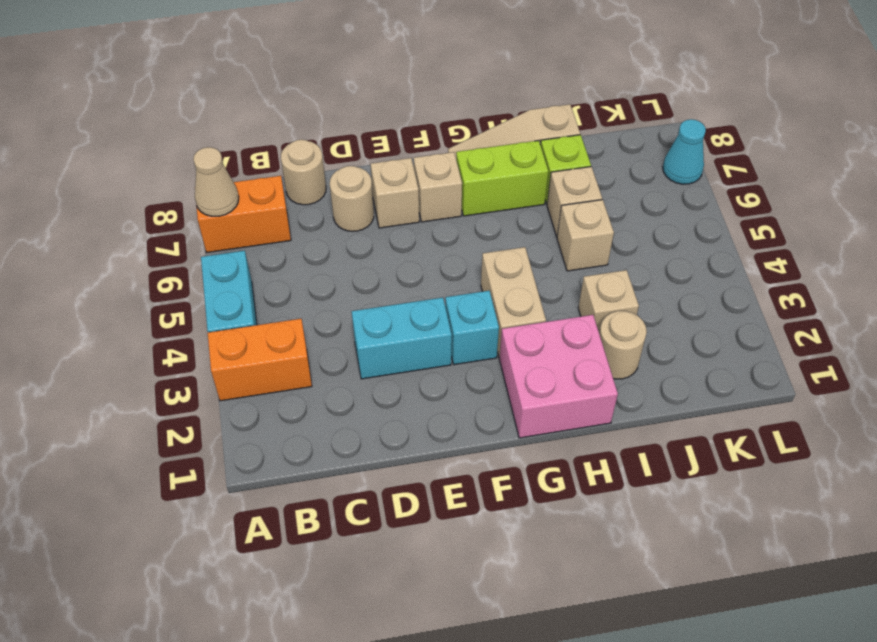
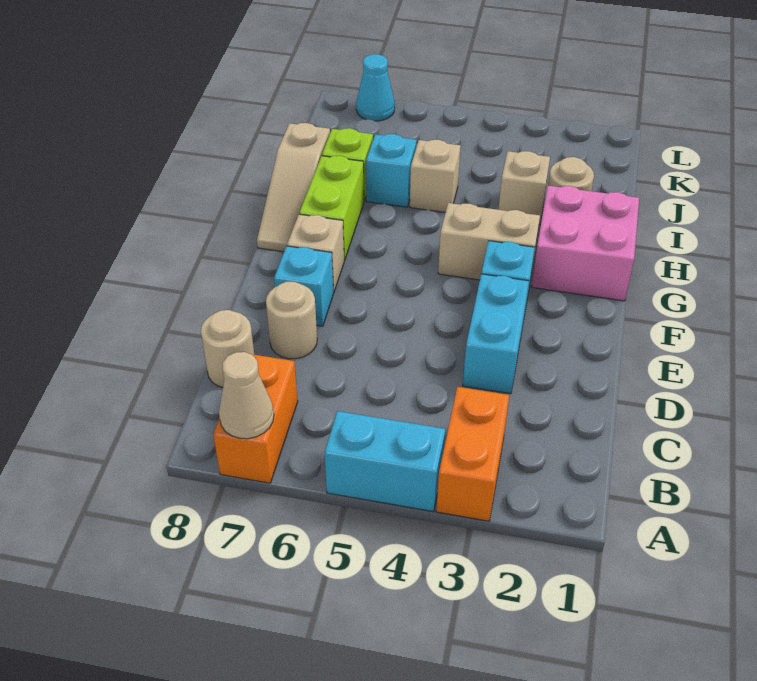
tan brick E7 level 1 -> cyan brick E7 level 1
tan brick I6 level 1 -> cyan brick I6 level 1

